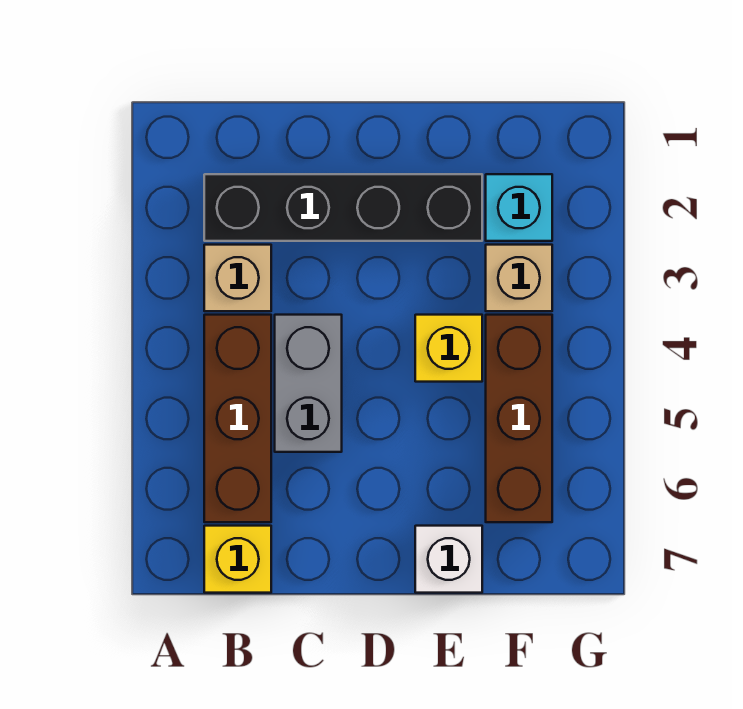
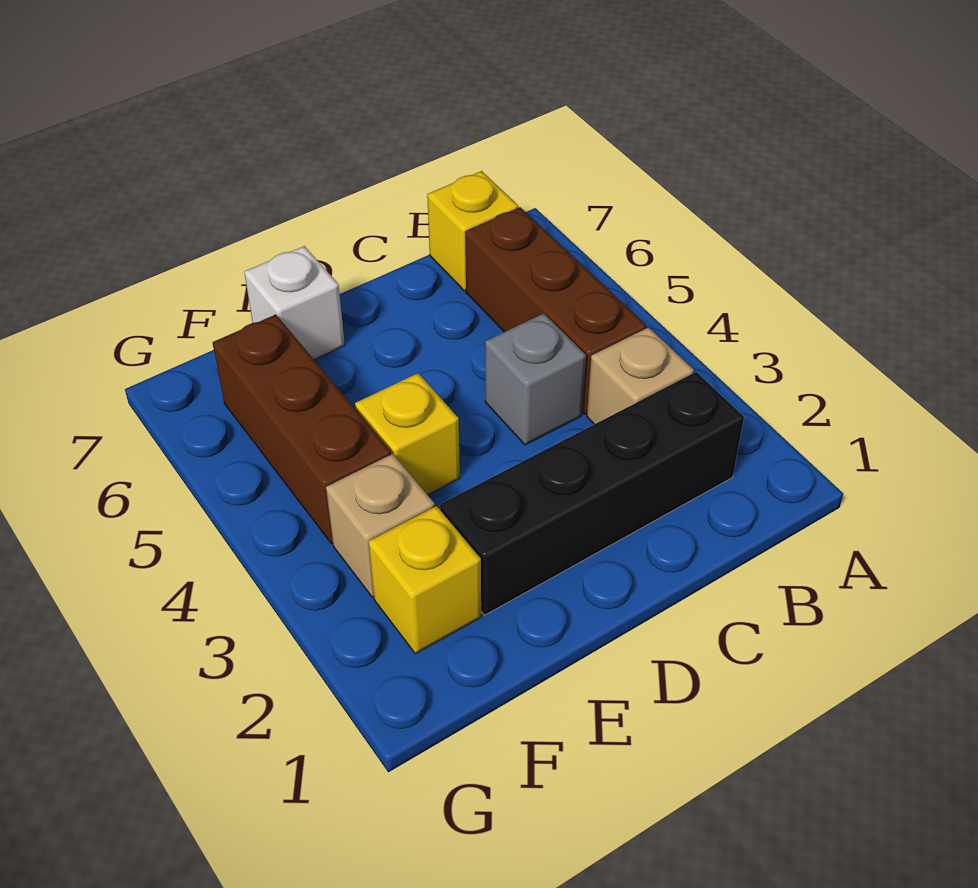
grey brick C4:C5 level 1 -> grey brick C4 level 1
cyan brick F2 level 1 -> yellow brick F2 level 1

